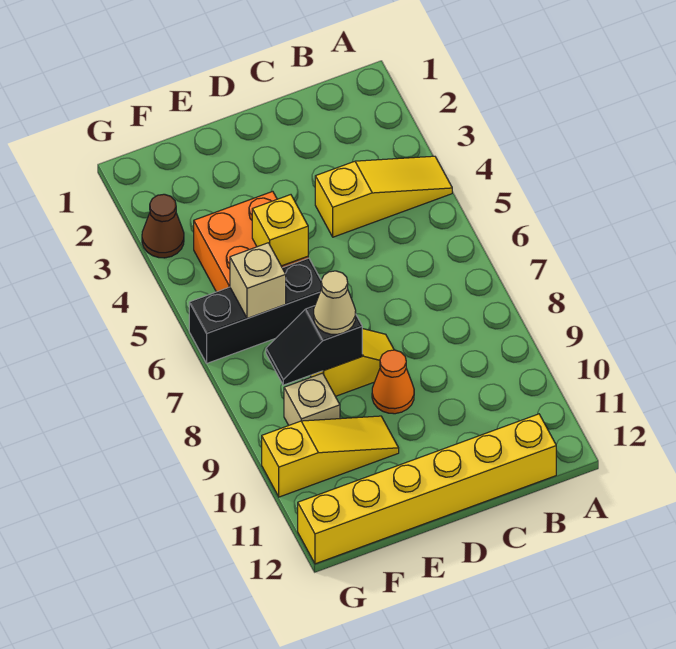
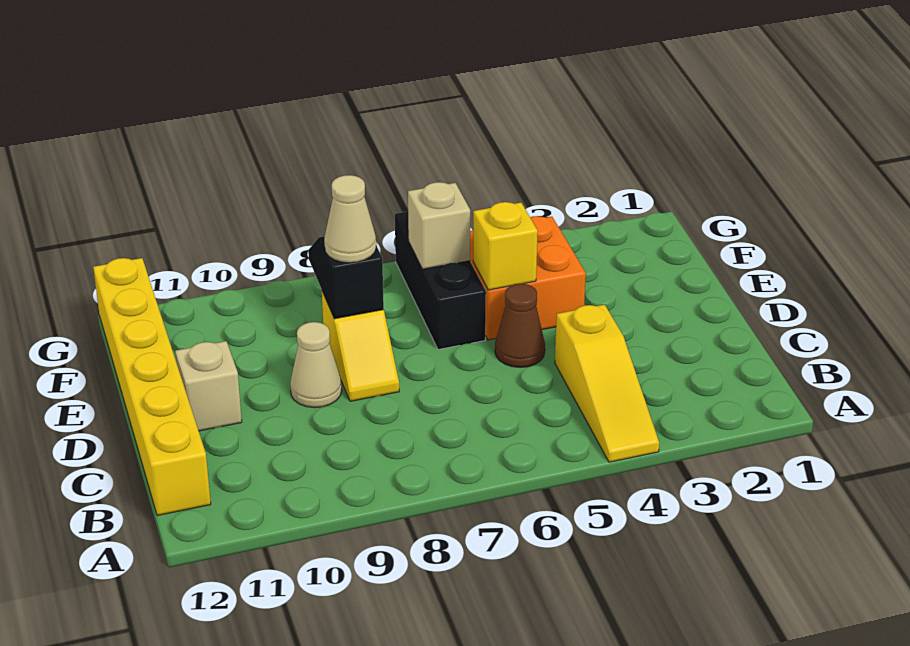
orange cone D9 level 1 -> tan cone D9 level 1
yellow slope E10:G10 level 1 top G -> none
tan brick F9 level 1 -> tan brick D11 level 1
brown cone G3 level 1 -> brown cone D5 level 1

